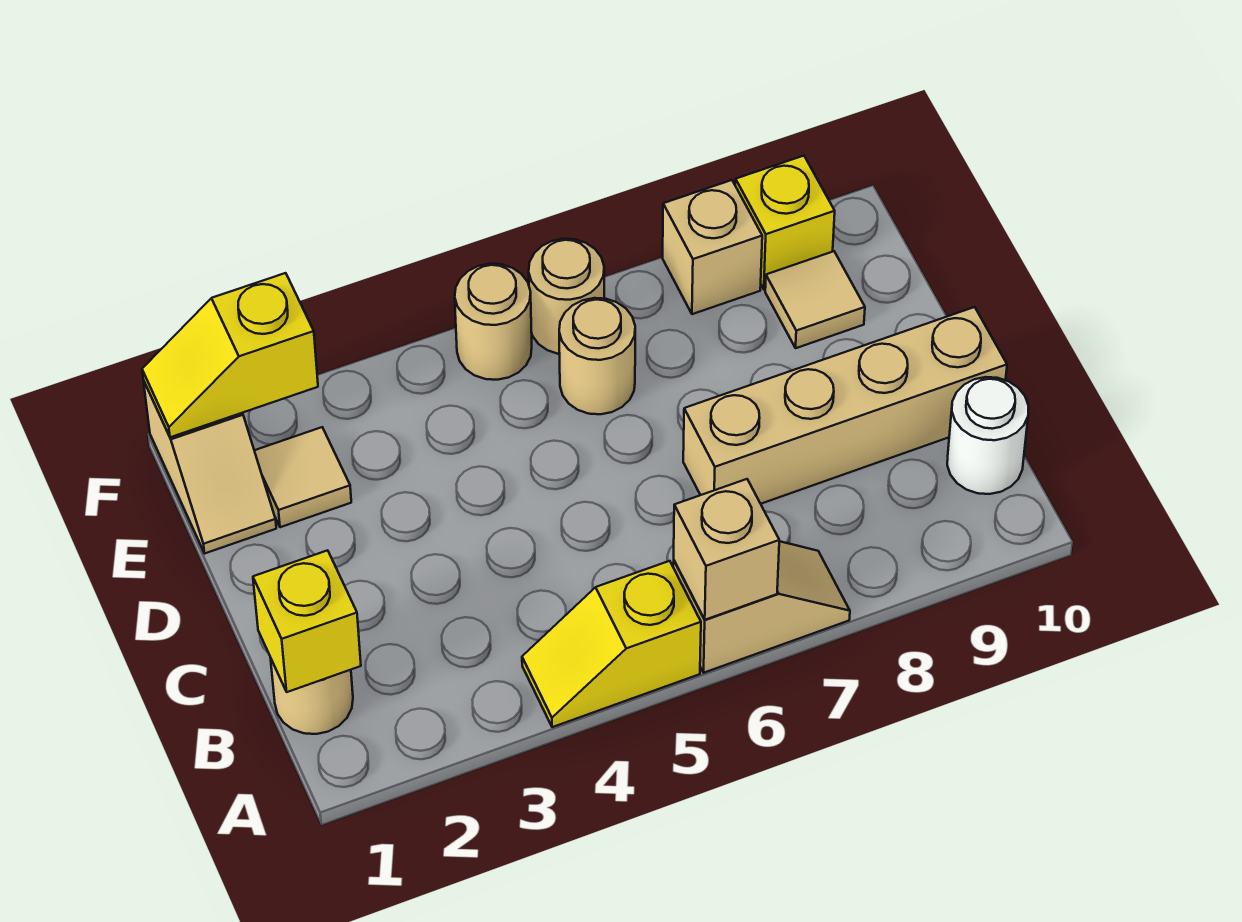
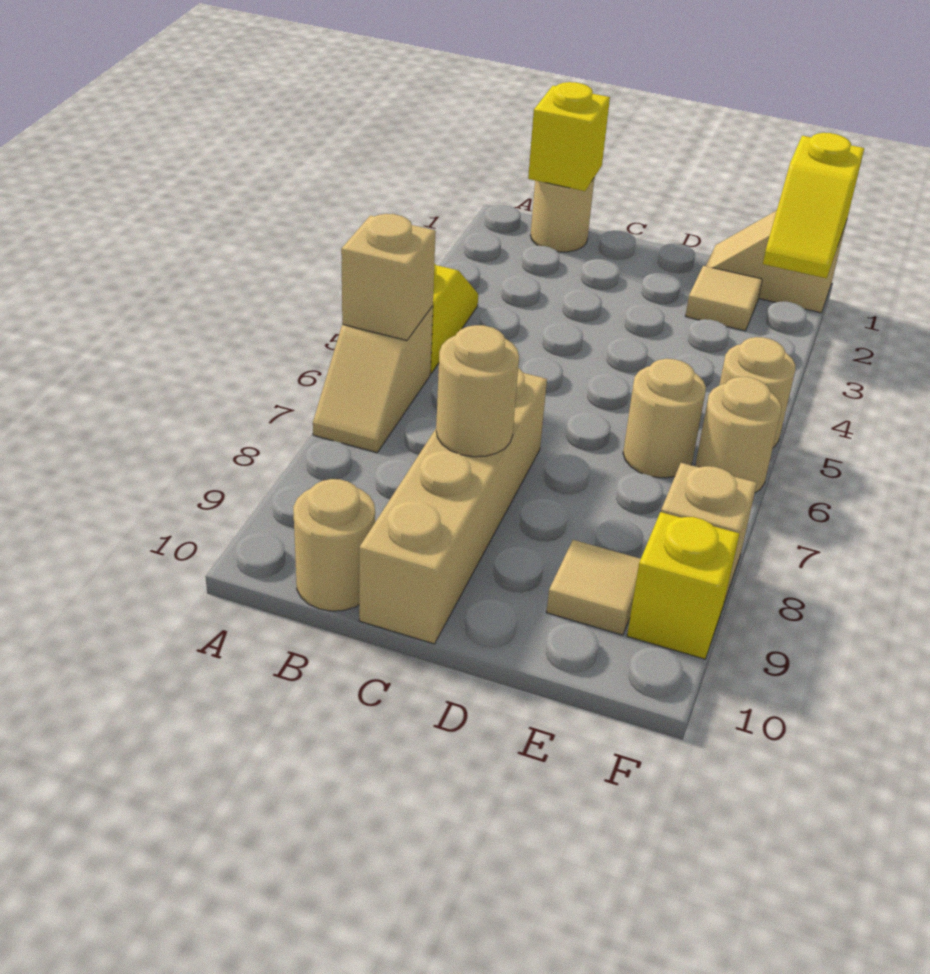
white round brick B10 level 1 -> tan round brick B10 level 1
none -> tan round brick C8 level 2
yellow slope F1:F2 level 2 top 2 -> yellow slope F1:F2 level 2 top 1

